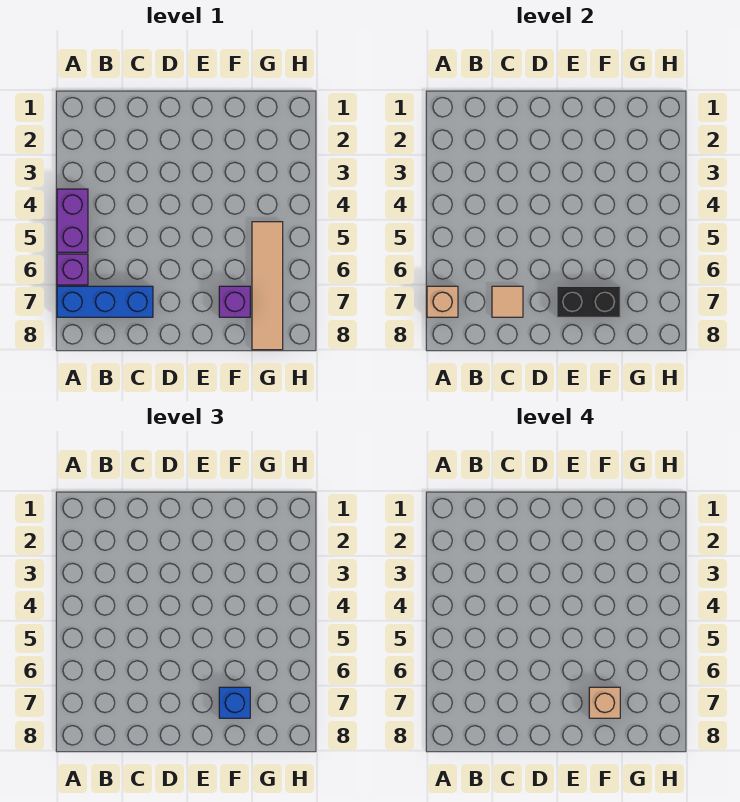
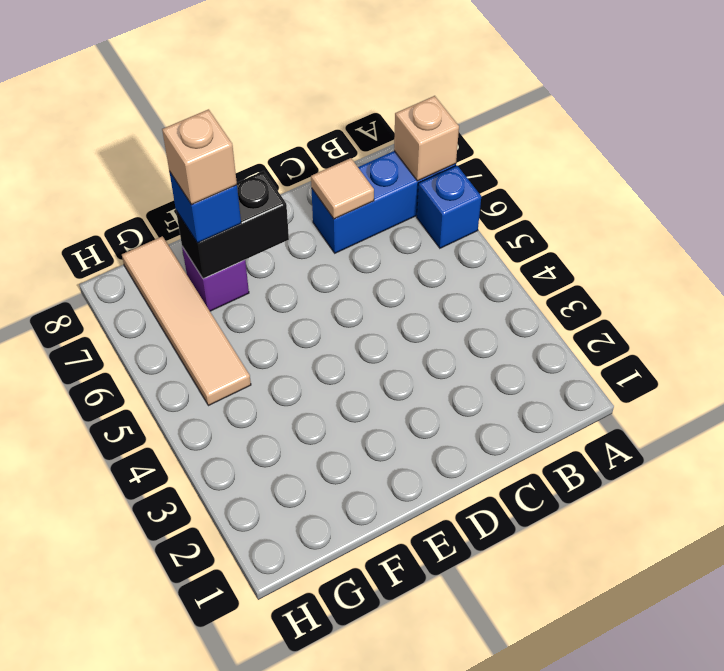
purple brick A4:A5 level 1 -> none
purple brick A6 level 1 -> blue brick A6 level 1

